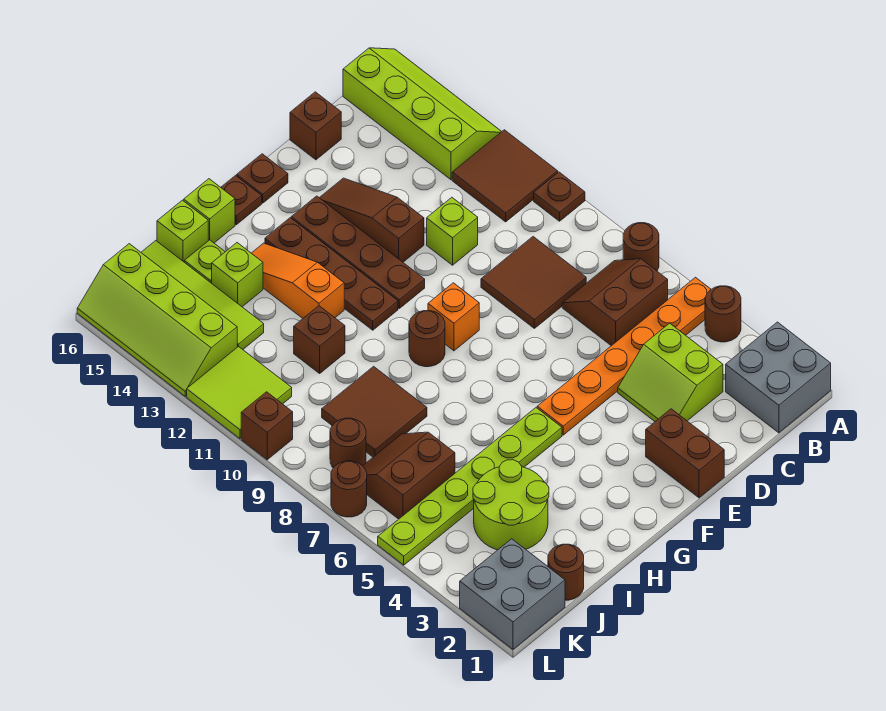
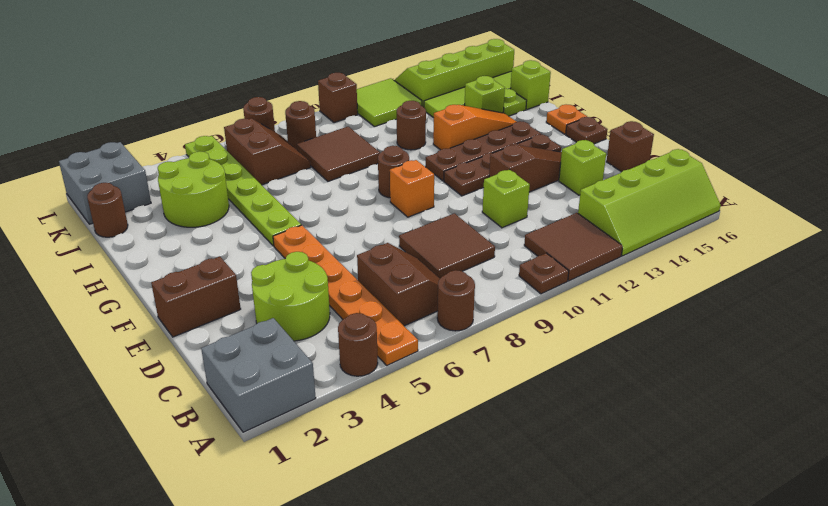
lime slope C3:D4 level 1 top C -> lime round brick C3:D4 level 1
brown plate G16 level 1 -> orange plate G16 level 1
lime brick H16 level 1 -> lime brick D14 level 1
brown brick I11 level 1 -> brown round brick I11 level 1

